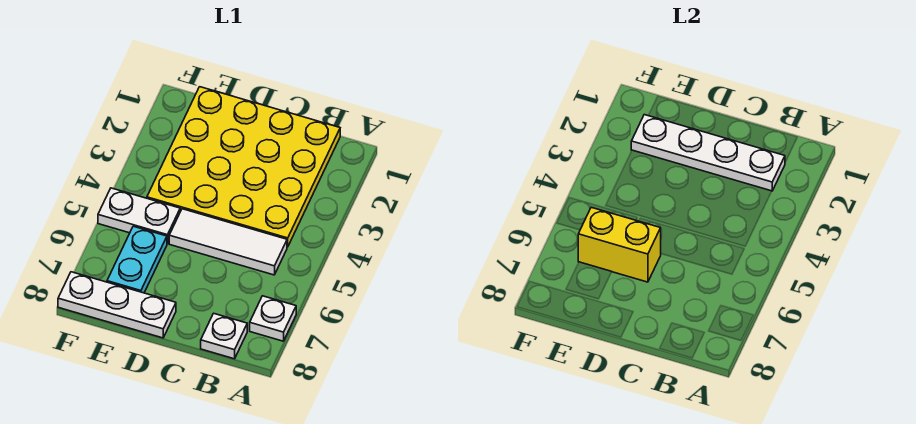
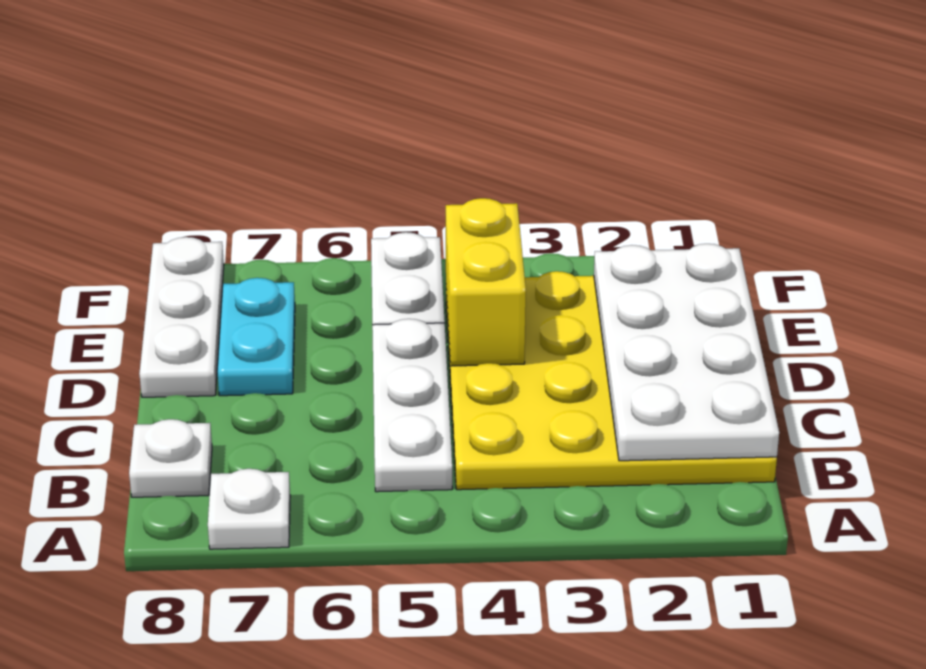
white plate B2:E2 level 2 -> white plate B1:E2 level 2
white tile B5:D5 level 1 -> white plate B5:D5 level 1
yellow brick D6:E6 level 2 -> yellow brick D4:E4 level 2
cyan plate E6:E7 level 1 -> cyan plate D7:E7 level 1

